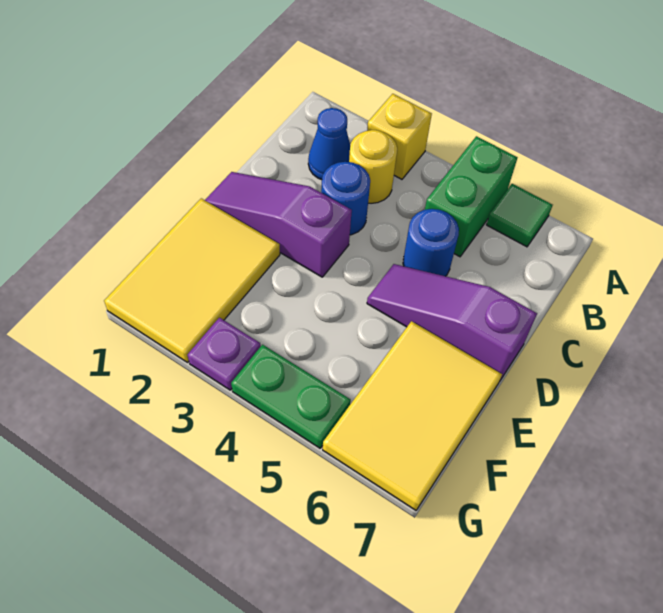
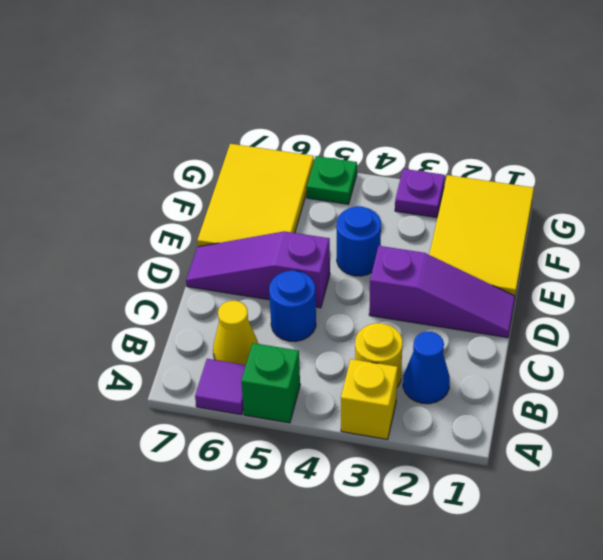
green brick A5:B5 level 1 -> green brick A5 level 1
green tile A6 level 1 -> purple tile A6 level 1
none -> yellow cone B6 level 1
blue round brick C3 level 1 -> blue round brick E4 level 1
purple slope D5:D7 level 1 top 7 -> purple slope D5:D7 level 1 top 5
green plate G4:G5 level 1 -> green plate G5 level 1

